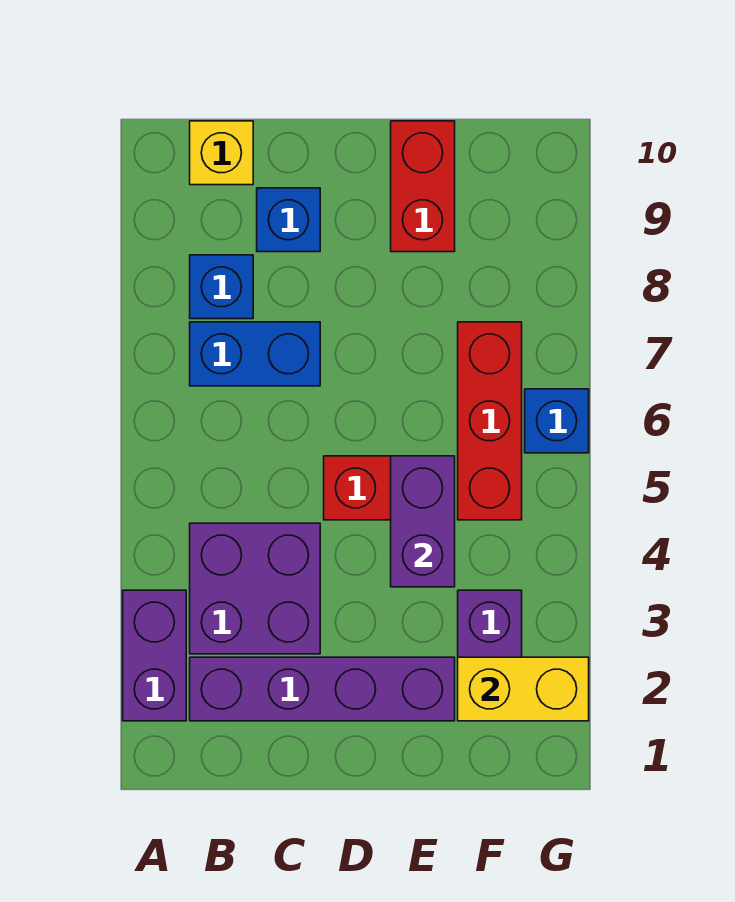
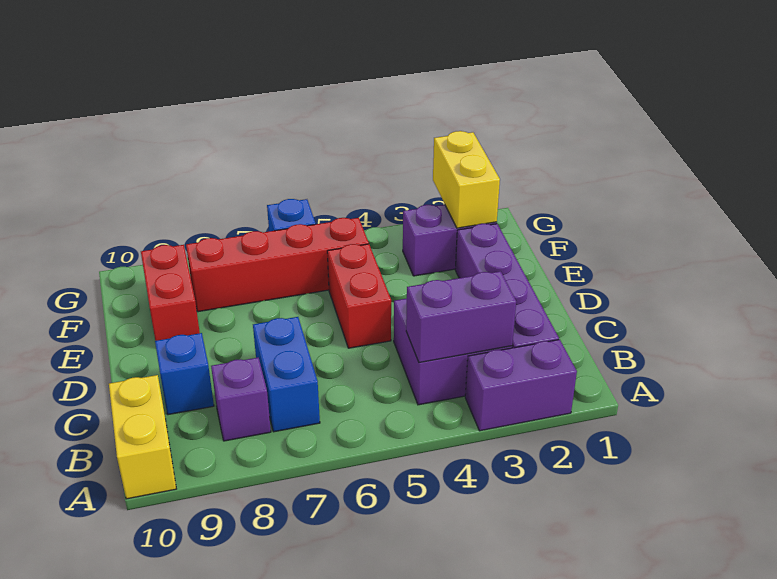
blue brick B8 level 1 -> purple brick B8 level 1
yellow brick B10 level 1 -> yellow brick A10:B10 level 1
purple brick E4:E5 level 2 -> purple brick B3:B4 level 2
red brick E9:E10 level 1 -> red brick E9:F9 level 1
red brick F5:F7 level 1 -> red brick F5:F8 level 1

